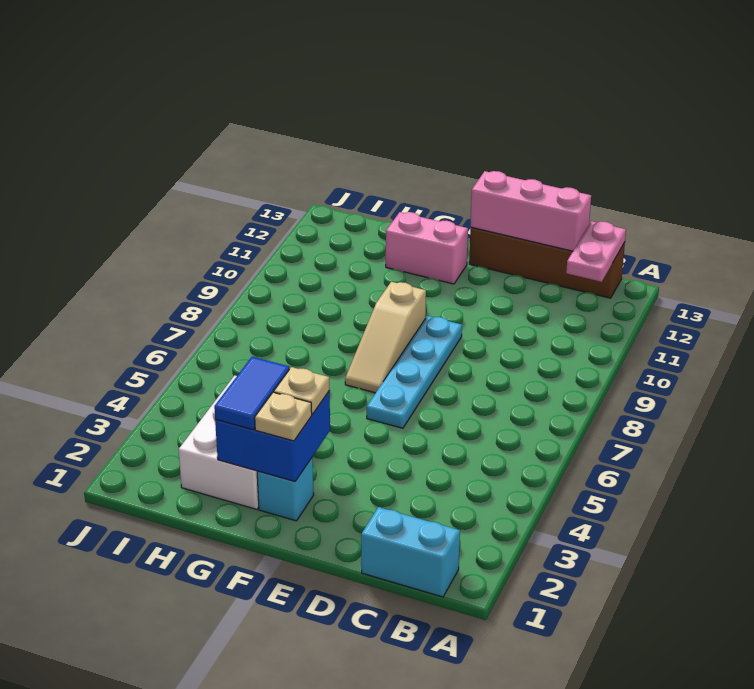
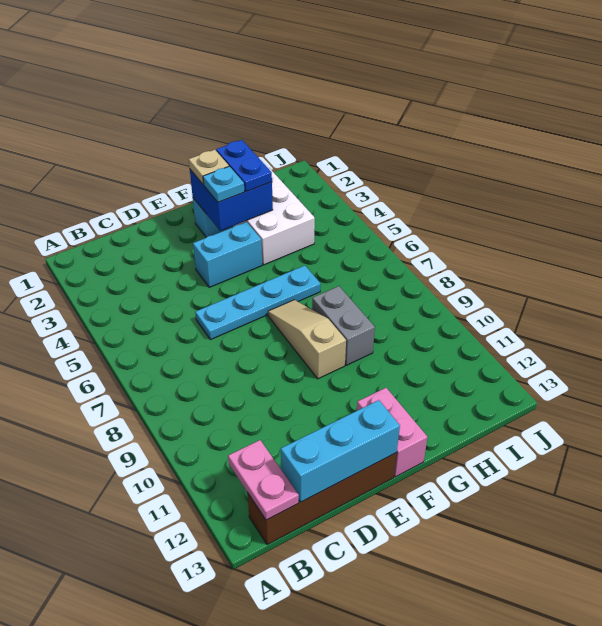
cyan brick B1:C1 level 1 -> cyan brick E4:F4 level 1
pink brick C13:E13 level 2 -> cyan brick C13:E13 level 2
cyan plate E6:E9 level 1 -> cyan plate D6:G6 level 1
tan plate F3 level 3 -> cyan plate F3 level 3
pink brick F12:G12 level 1 -> pink brick F12:F13 level 1
blue tile G2:G3 level 3 -> blue plate G2:G3 level 3
none -> grey brick G8:G9 level 1

